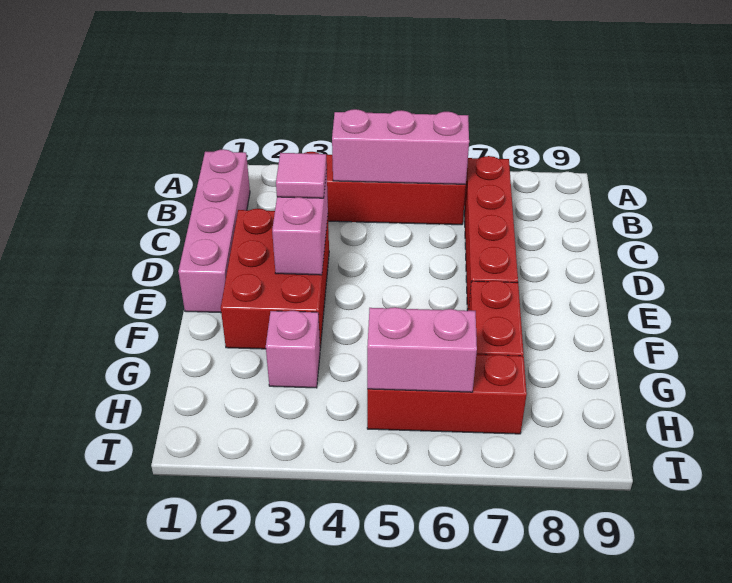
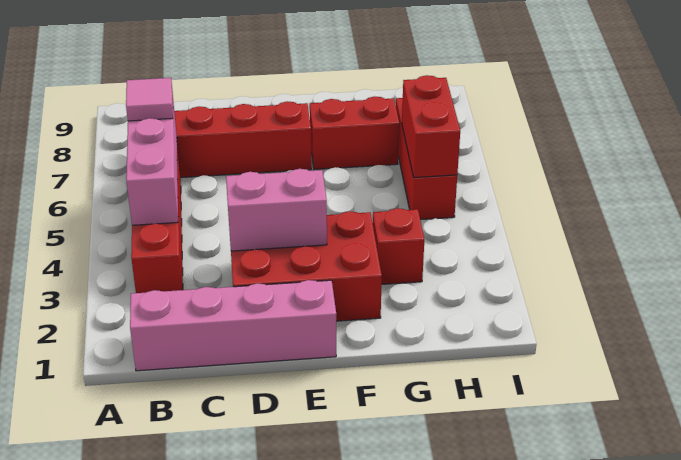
pink tile D3 level 3 -> pink tile B6 level 3
pink brick G3 level 1 -> red brick G3 level 1
pink brick H5:H6 level 2 -> red brick H5:H6 level 2

